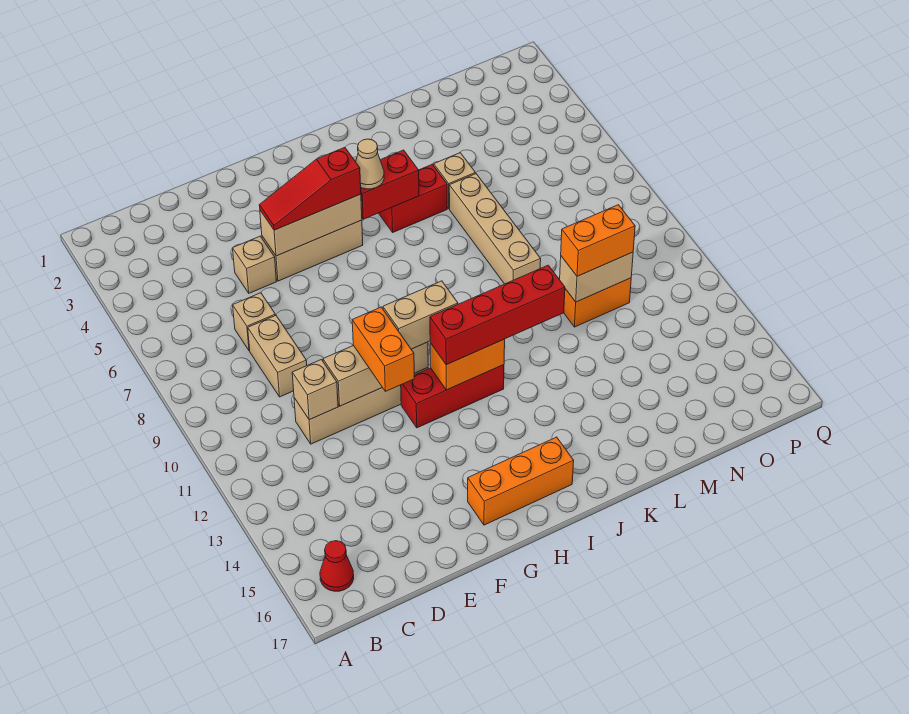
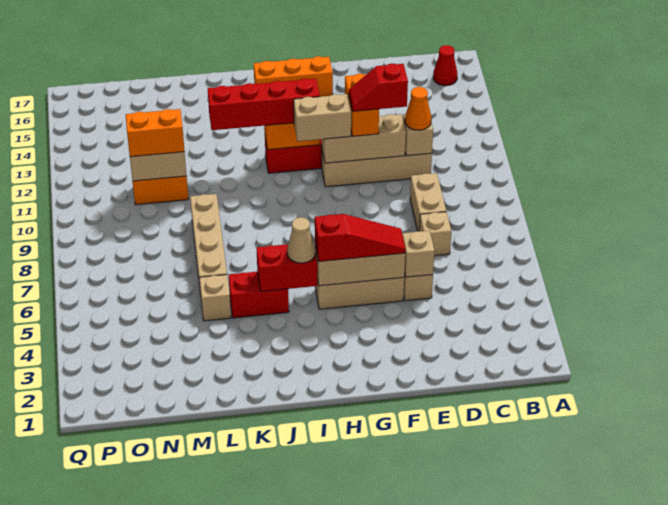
none -> orange cone D11 level 3
none -> tan brick E5 level 2
none -> red slope E11:F11 level 4 top E

